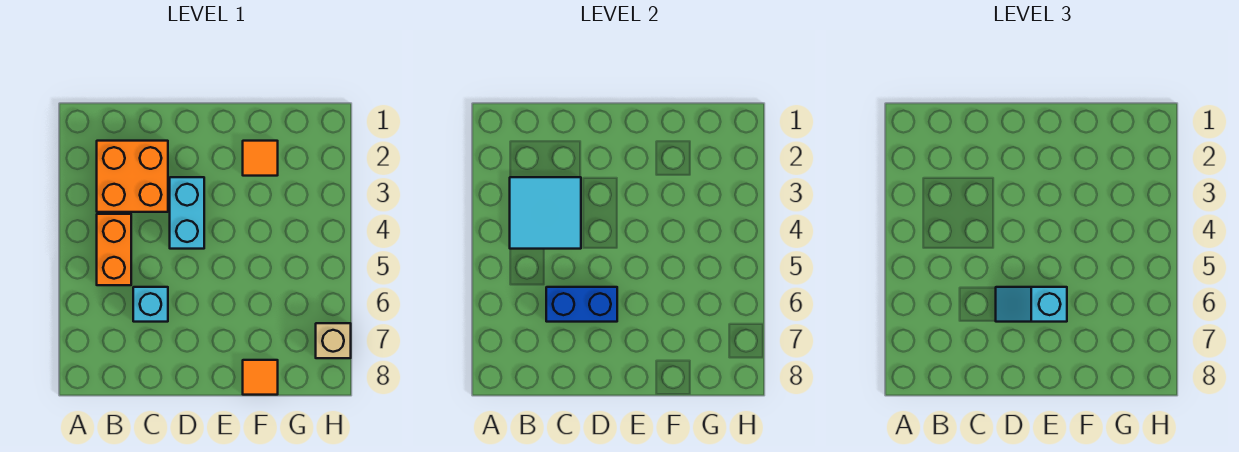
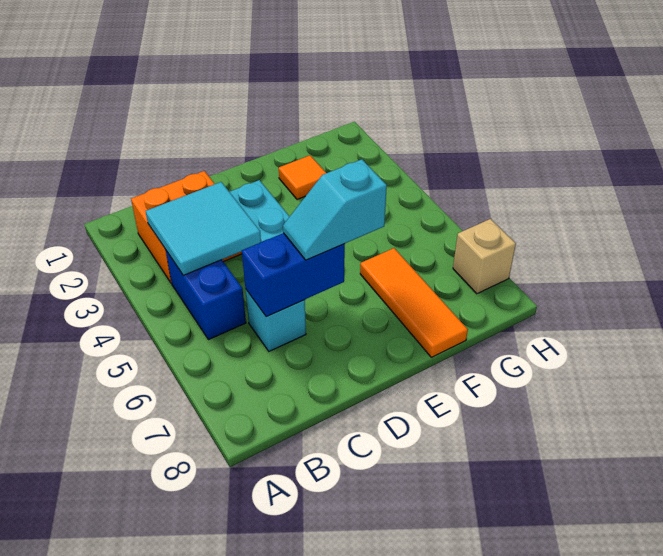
orange brick B4:B5 level 1 -> blue brick B4:B5 level 1
orange tile F8 level 1 -> orange tile F6:F8 level 1

